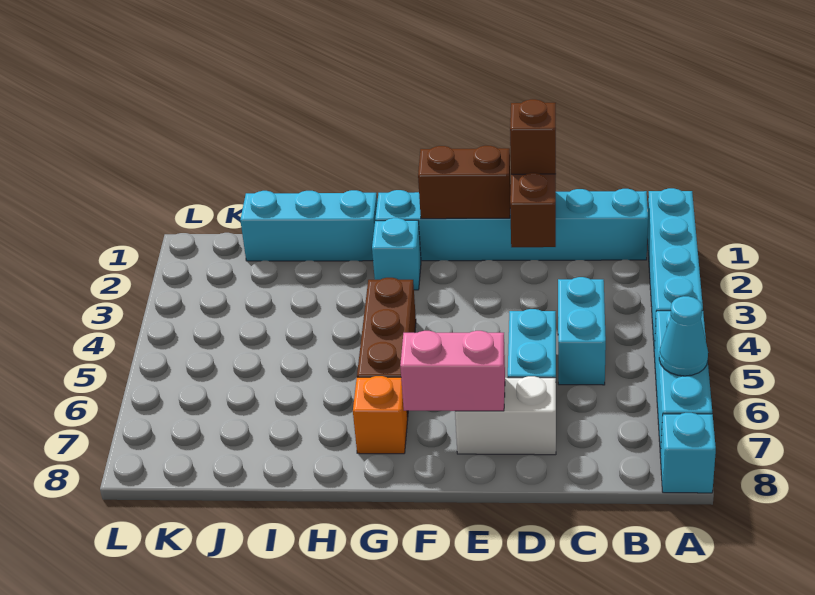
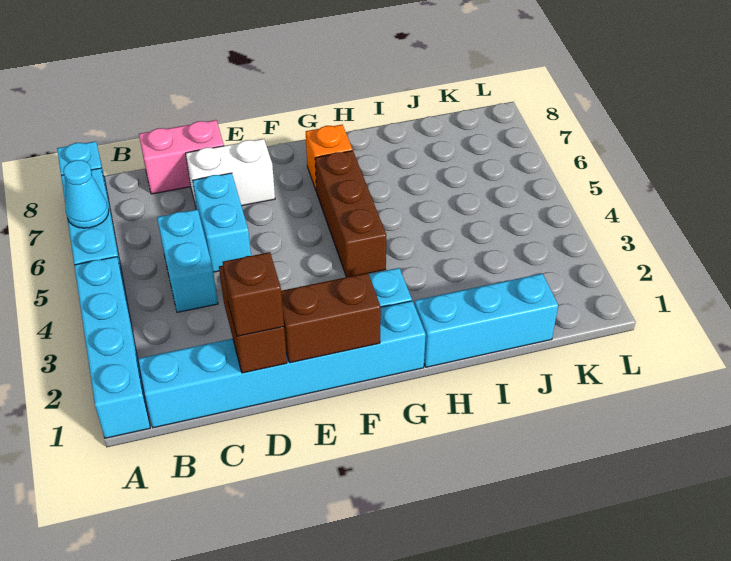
pink brick E7:F7 level 2 -> pink brick C8:D8 level 1

